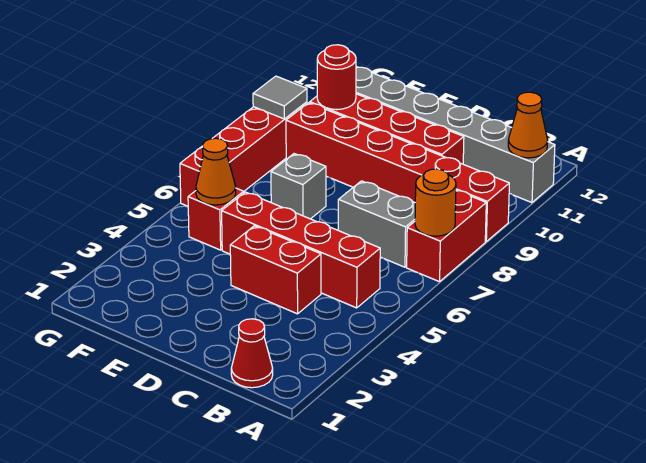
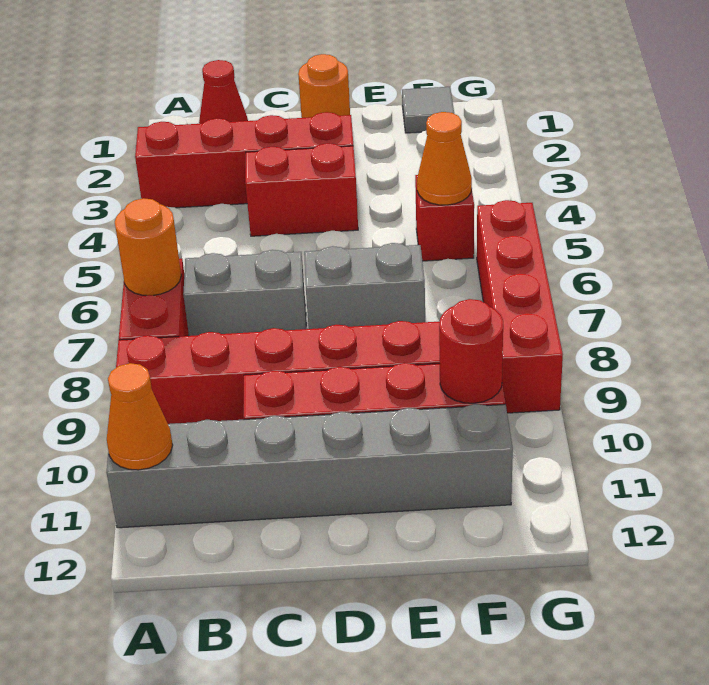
red brick B5:E5 level 1 -> red brick A3:D3 level 1
none -> orange round brick D1 level 1
grey brick E7 level 1 -> grey brick D7:E7 level 1
grey tile G9 level 2 -> grey tile F1 level 1

